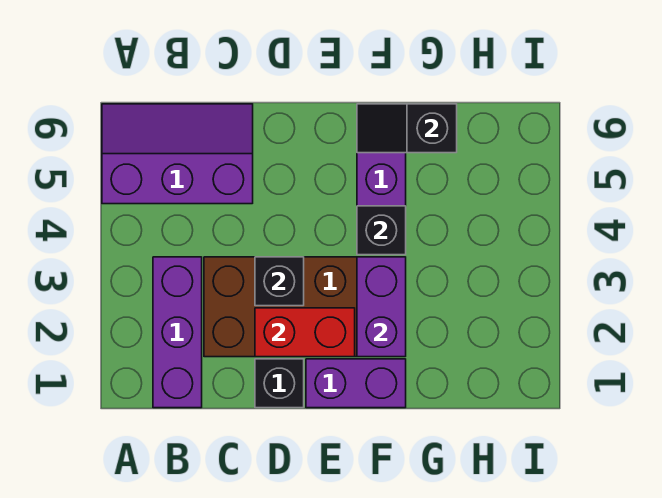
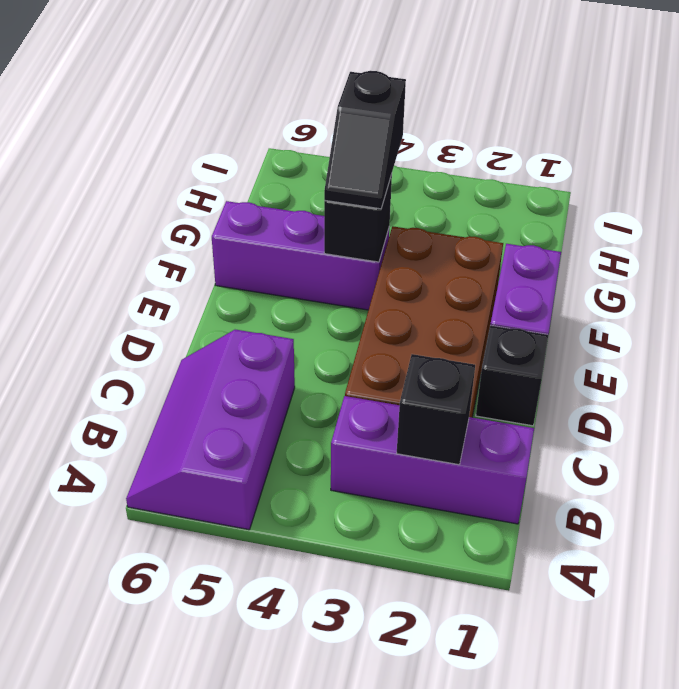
red brick D2:E2 level 2 -> none
black brick D3 level 2 -> black brick B2 level 2
purple brick F2:F3 level 2 -> none
black slope F6:G6 level 2 top G -> black slope F4:G4 level 3 top G

